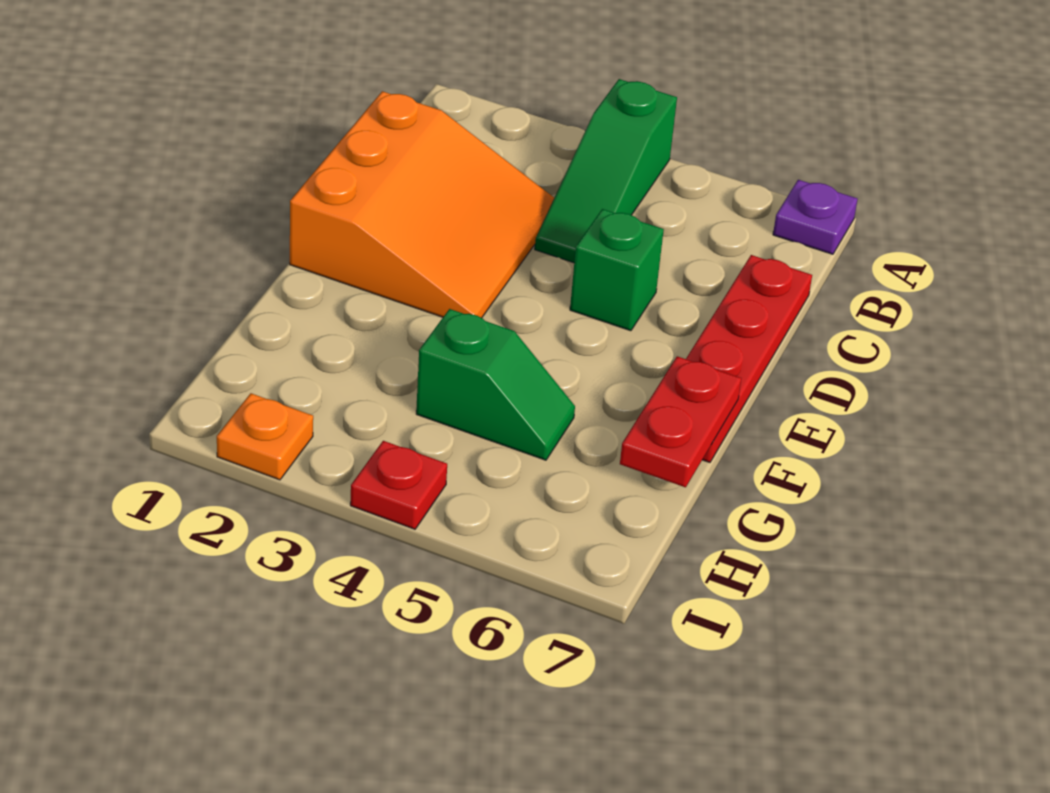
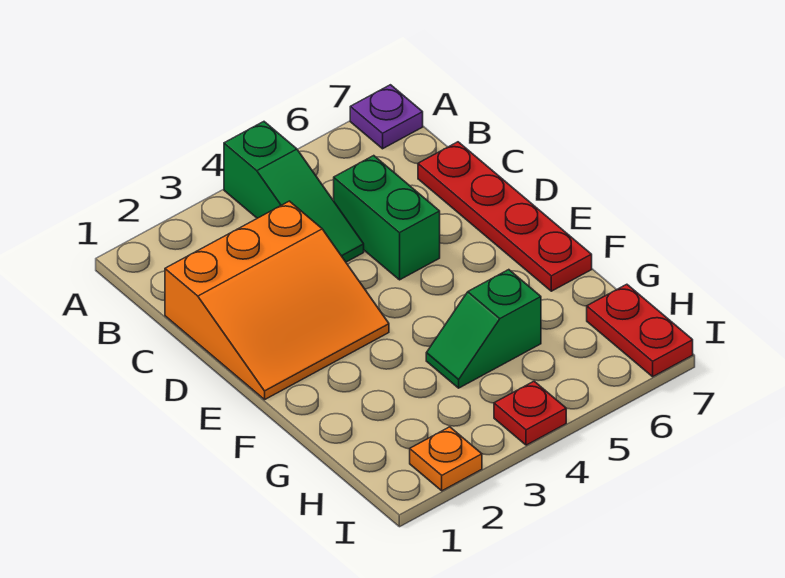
orange slope C1:E3 level 1 top 1 -> orange slope C1:E3 level 1 top C
green brick D5 level 1 -> green brick C5:D5 level 1
red plate F7:G7 level 2 -> red plate H7:I7 level 1
green slope G4:G5 level 1 top 4 -> green slope G4:G5 level 1 top 5

